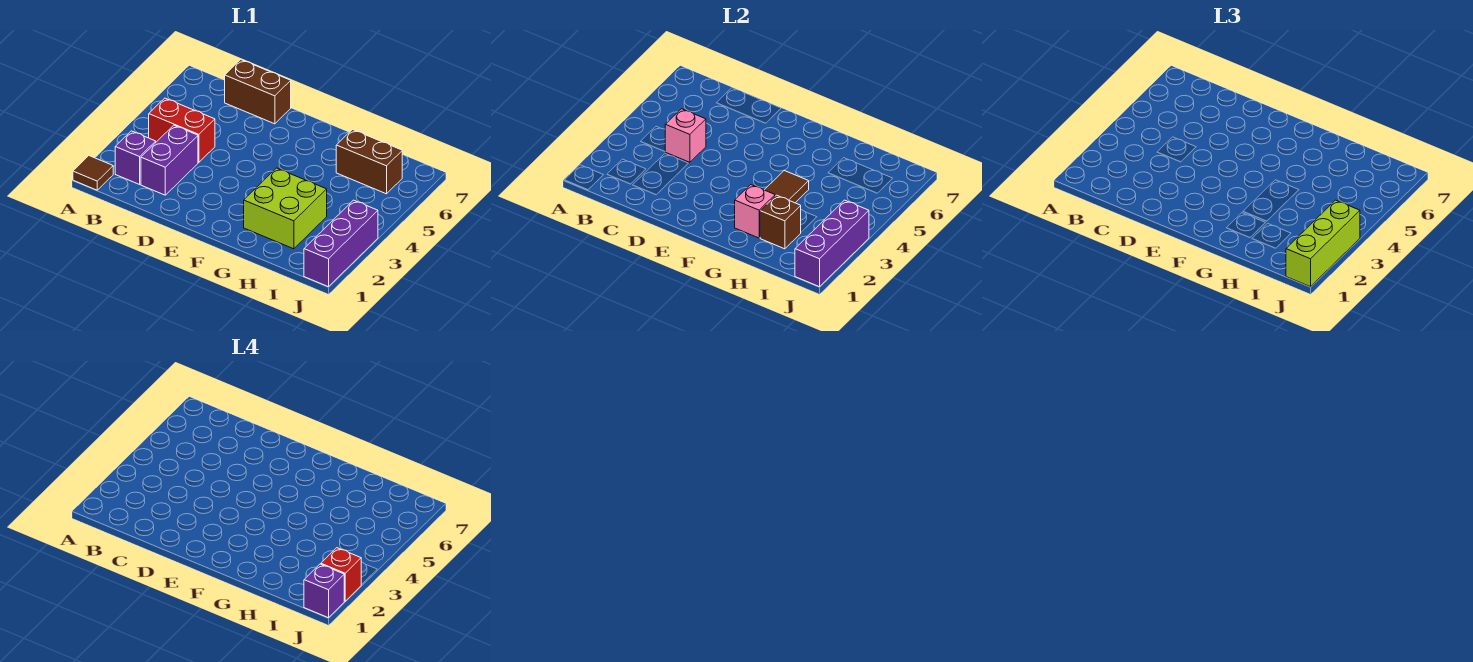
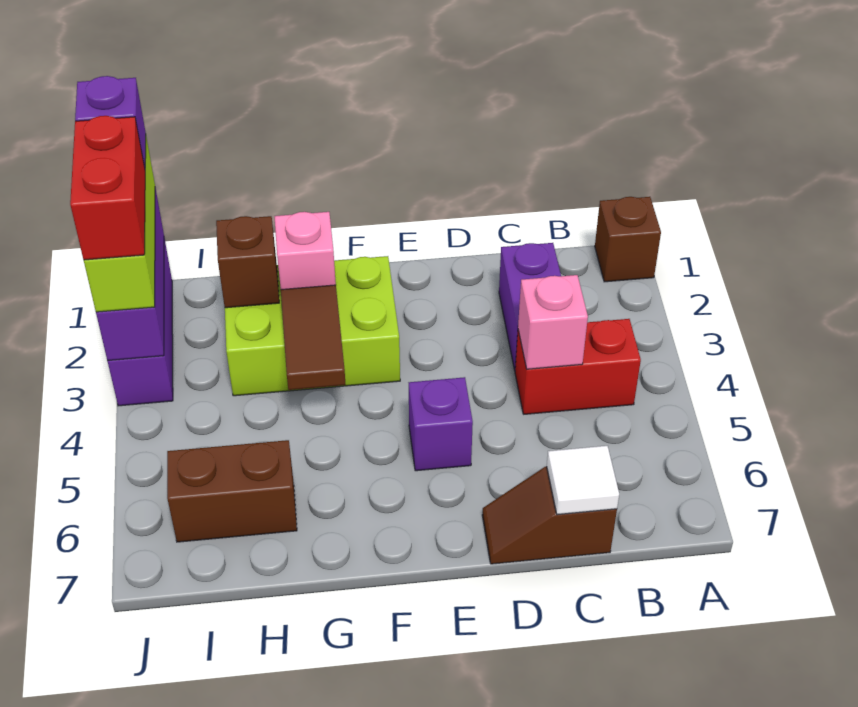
brown tile A1 level 1 -> brown brick A1 level 1
purple brick B2 level 1 -> purple brick E5 level 1
brown brick C7:D7 level 1 -> brown slope C7:D7 level 1 top C
none -> white tile C7 level 2
lime brick G2:H3 level 1 -> lime brick F2:H3 level 1
red brick J2 level 4 -> red brick J2:J3 level 4

